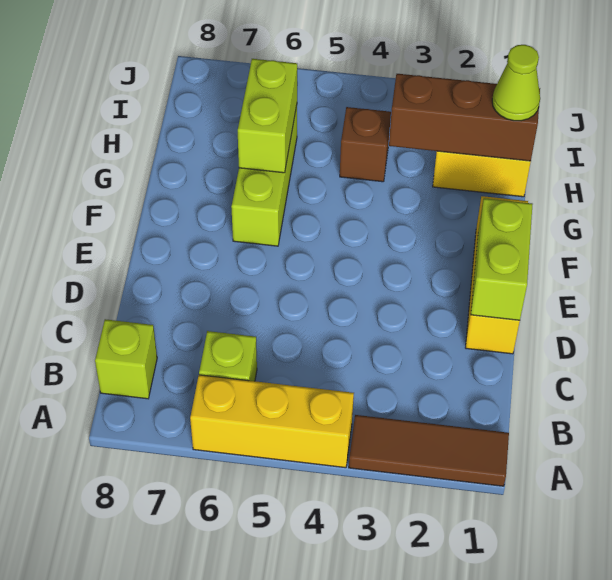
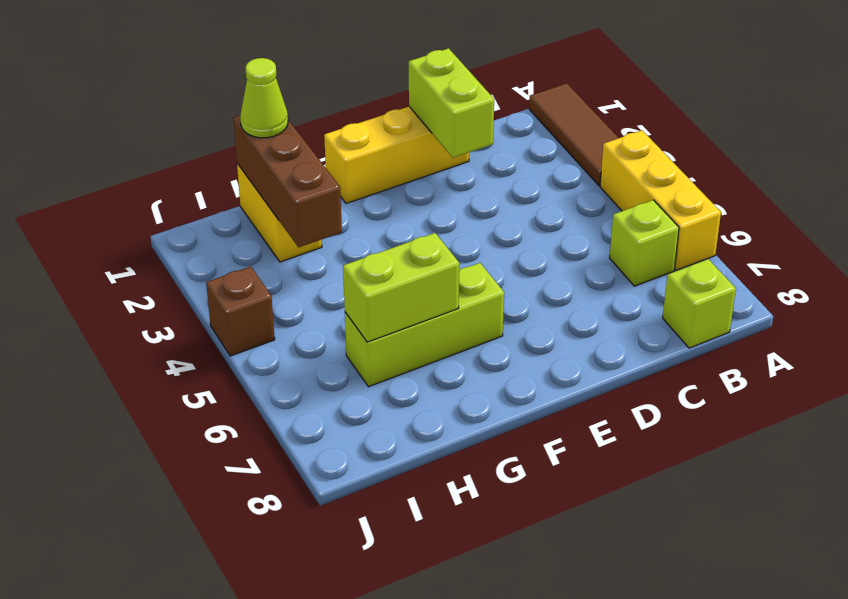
lime brick D1:E1 level 2 -> lime brick D1:D2 level 2
brown brick H4 level 1 -> brown brick J4 level 1

